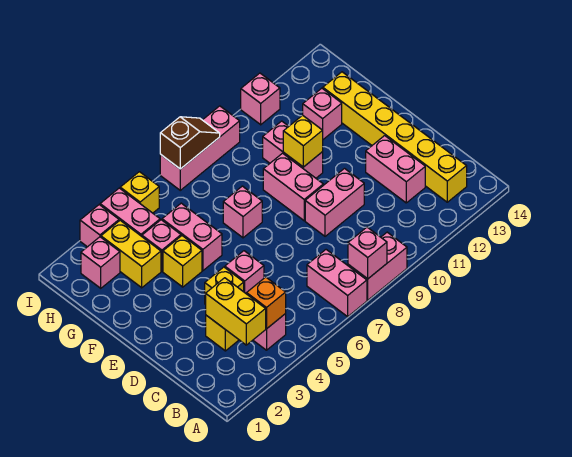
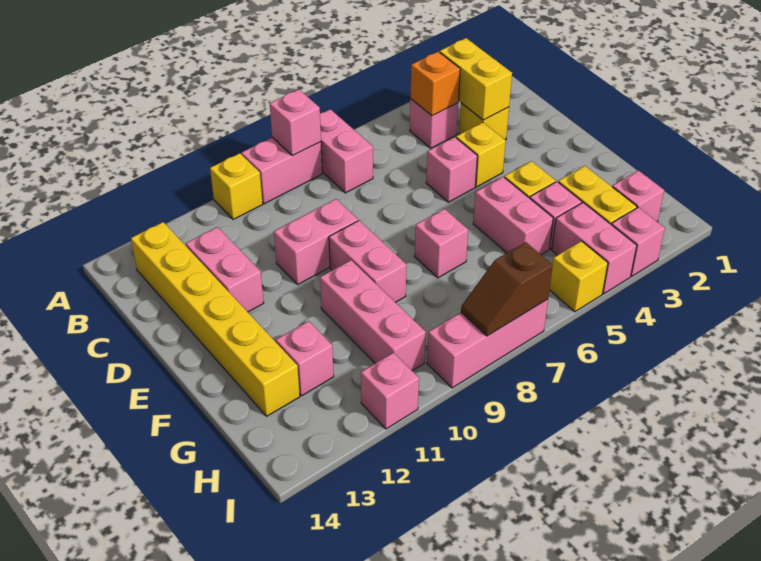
pink brick F10:G10 level 1 -> pink brick F10:H10 level 1
yellow brick F10 level 2 -> yellow brick A10 level 1

